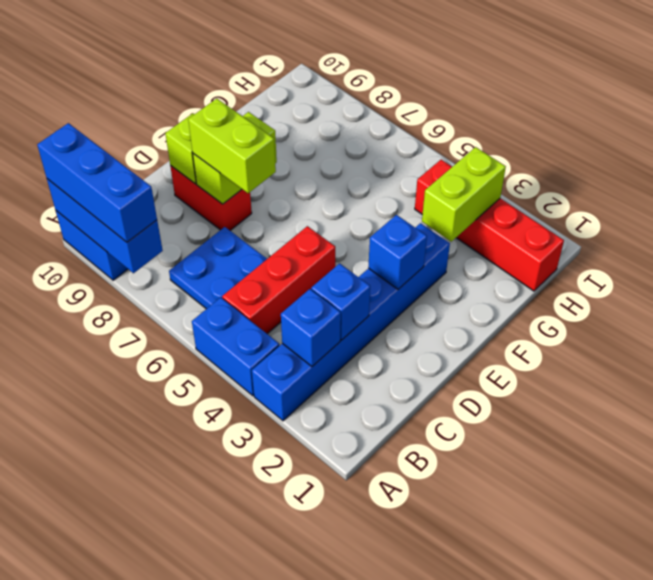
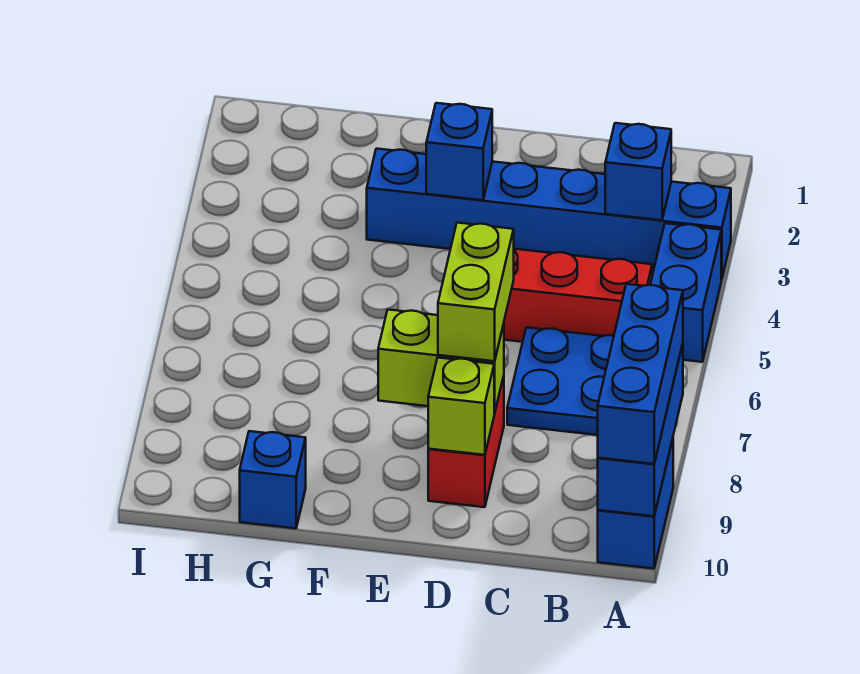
blue brick C3 level 2 -> blue brick G10 level 1
lime brick G3:H3 level 2 -> none
red brick H1:H4 level 1 -> none

